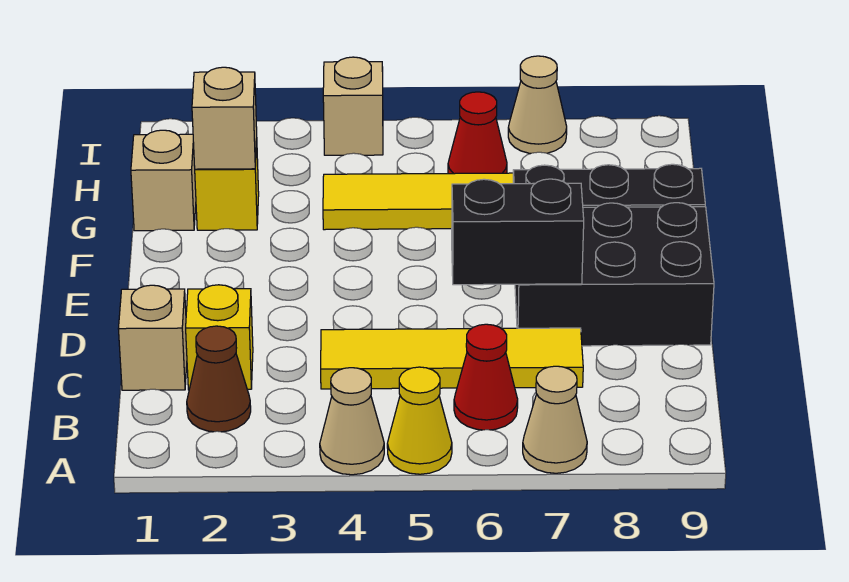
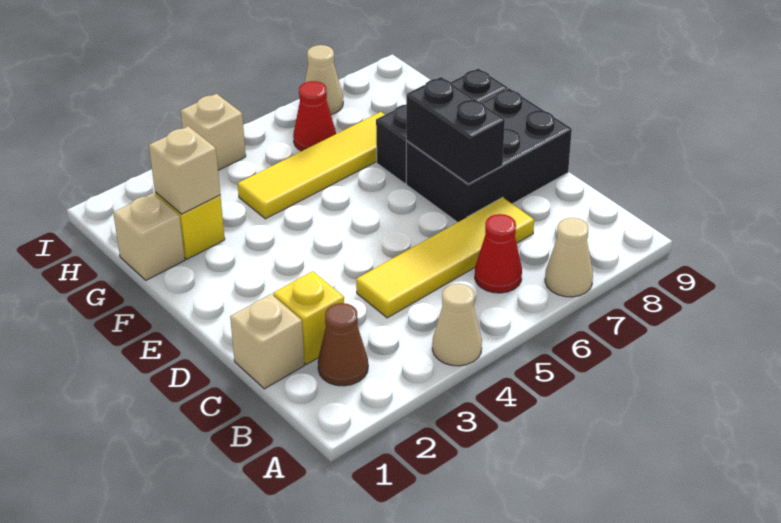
yellow cone A5 level 1 -> none
black brick D6:D7 level 2 -> black brick D7:E7 level 2

